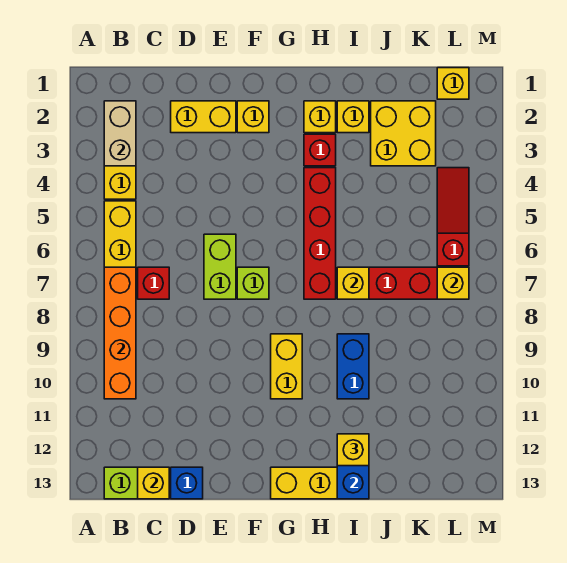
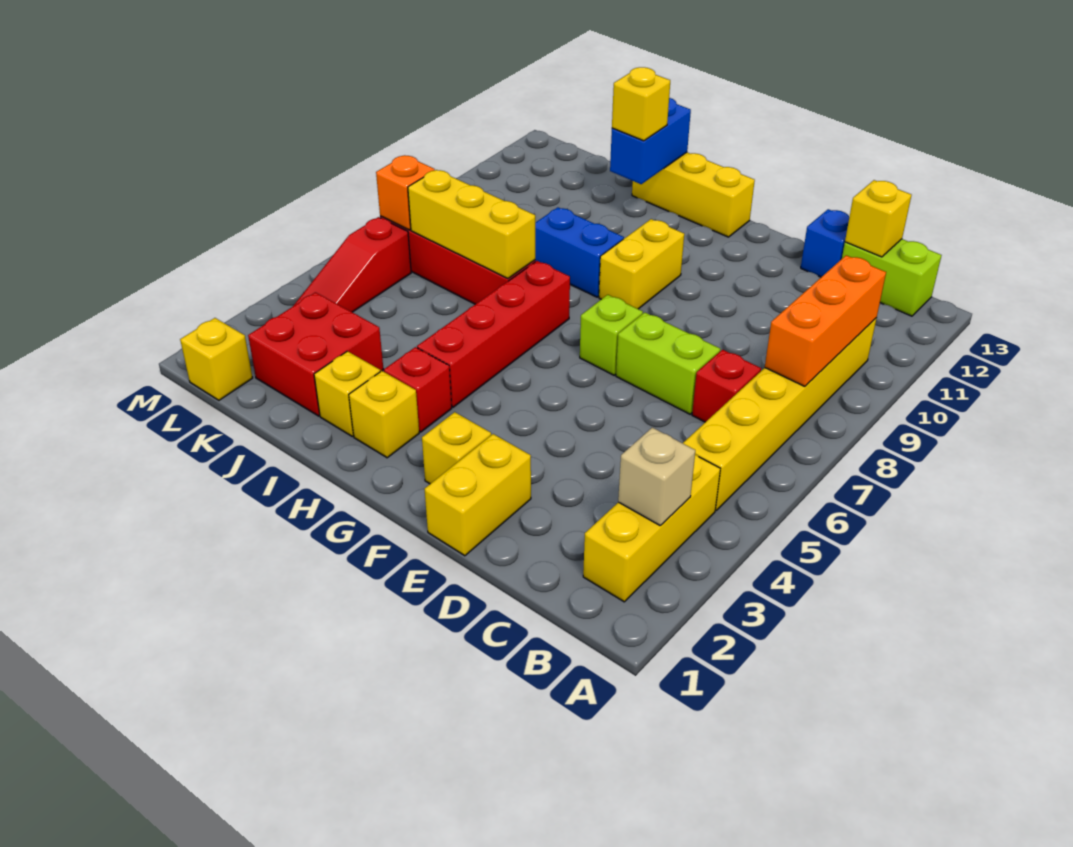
tan brick B2:B3 level 2 -> tan brick B3 level 2
orange brick B7:B10 level 2 -> orange brick B8:B10 level 2
yellow brick D2:E2 level 1 -> yellow brick E1:E2 level 1
lime brick E6:E7 level 1 -> lime brick D7:E7 level 1
yellow brick I7 level 2 -> yellow brick I7:K7 level 2
blue brick I9:I10 level 1 -> blue brick H9:I9 level 1
yellow brick J2:K3 level 1 -> red brick J2:K3 level 1
yellow brick L7 level 2 -> orange brick L7 level 2

